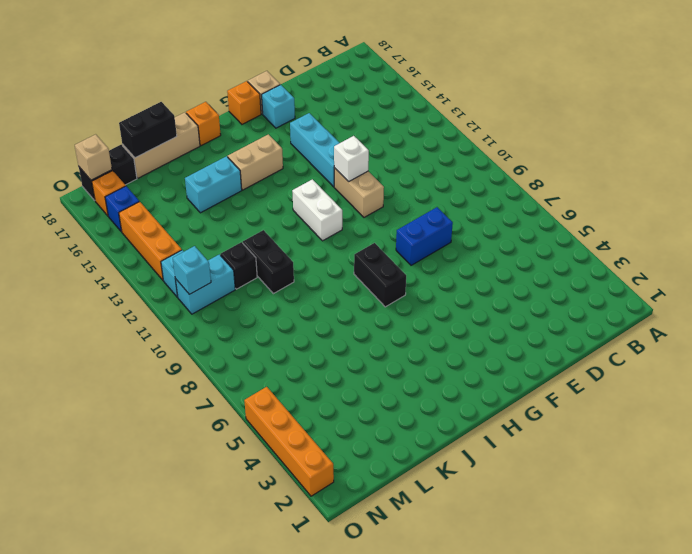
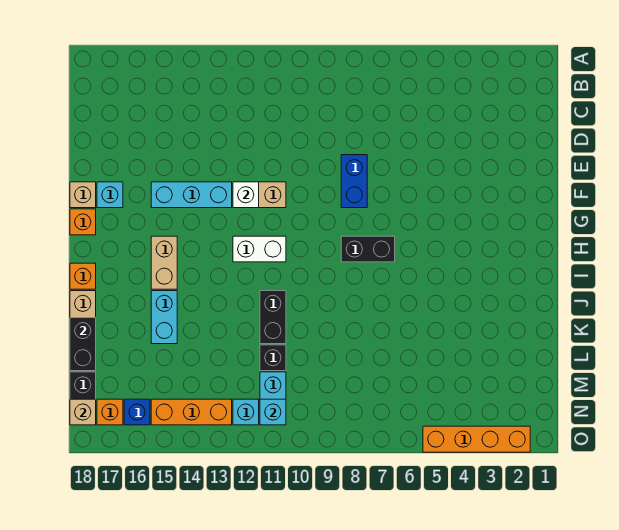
black brick K10:K11 level 1 -> black brick J11:K11 level 1

